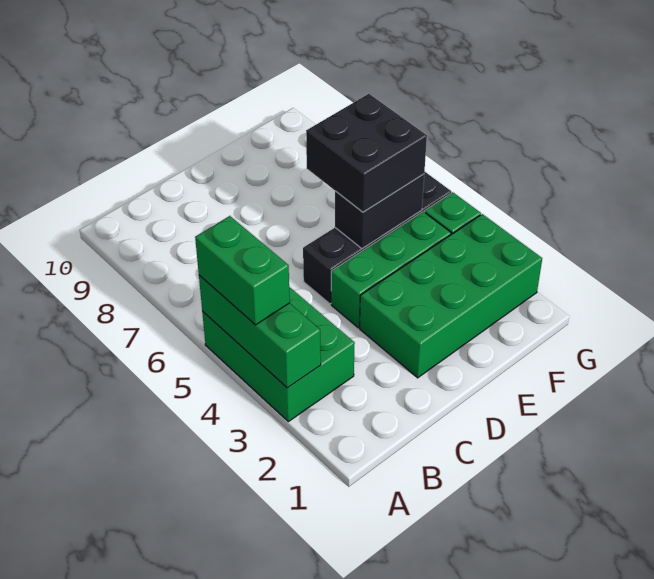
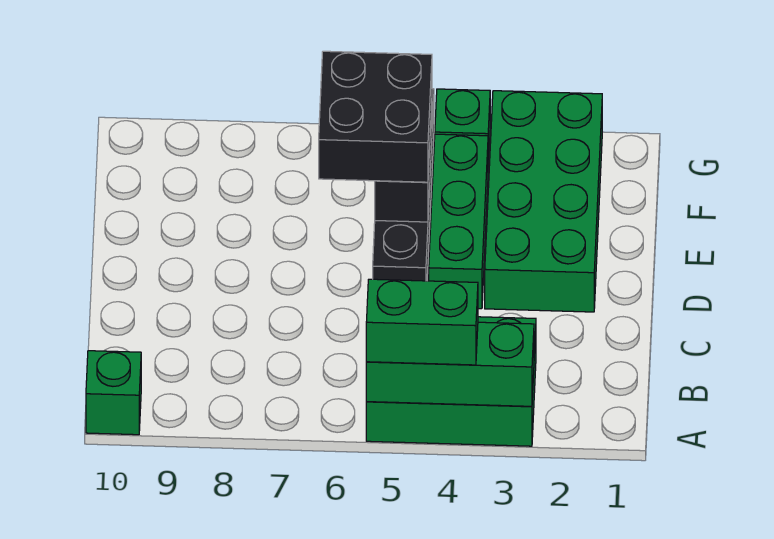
none -> green brick A10 level 1

